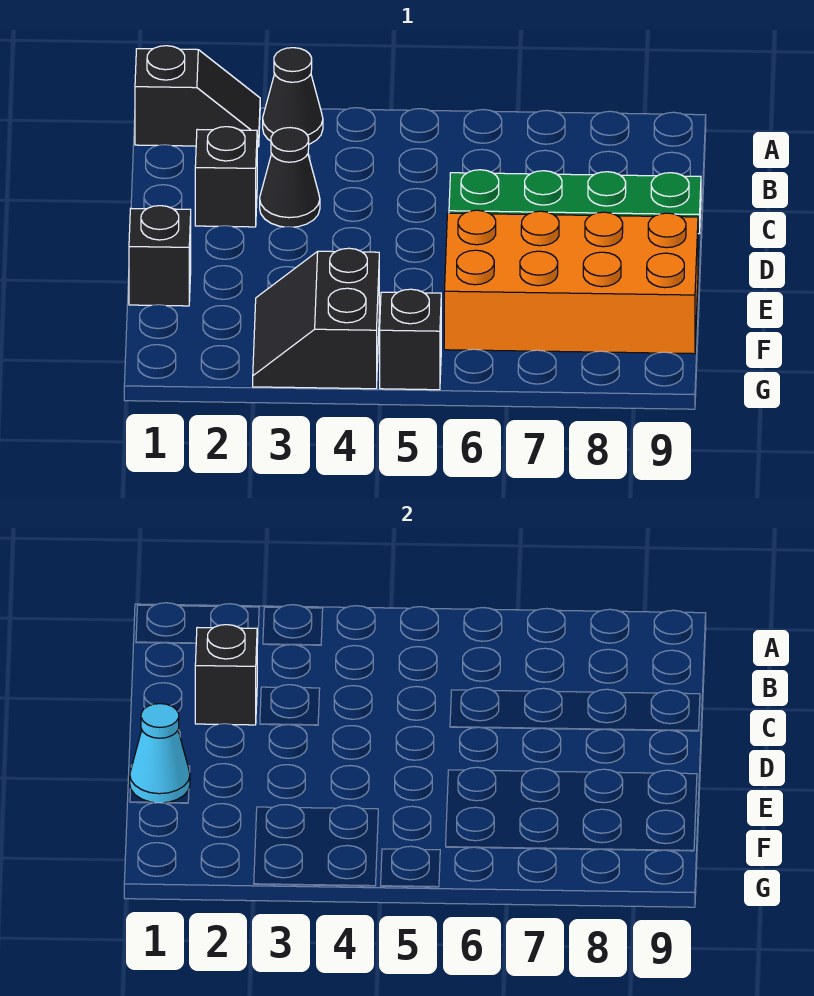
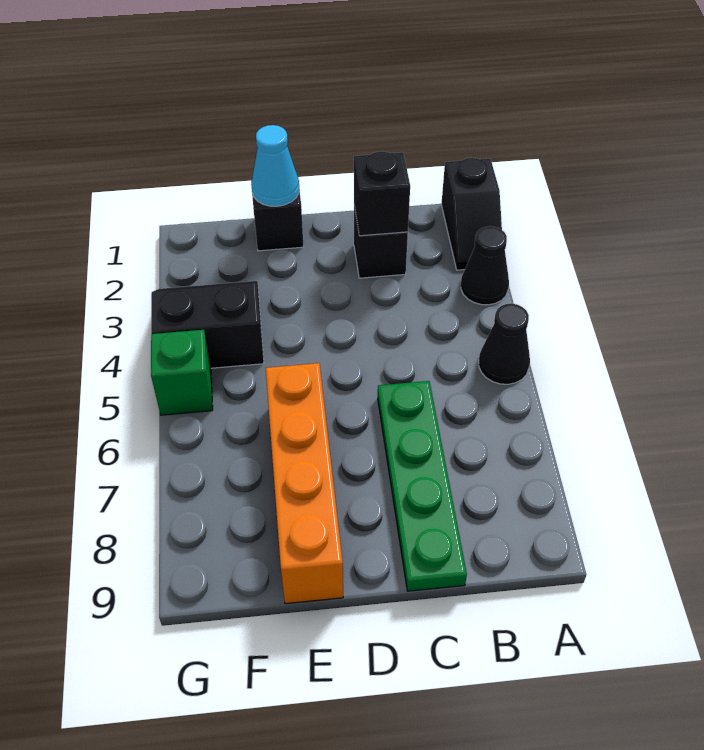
black cone C3 level 1 -> black cone A5 level 1
orange brick E6:F9 level 1 -> orange brick E6:E9 level 1
black brick G5 level 1 -> green brick G5 level 1

